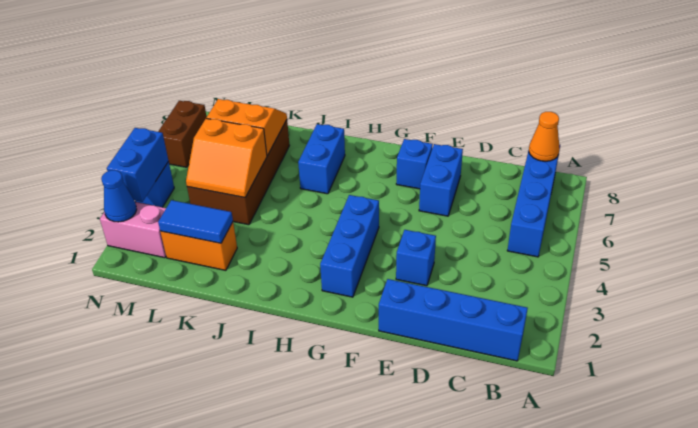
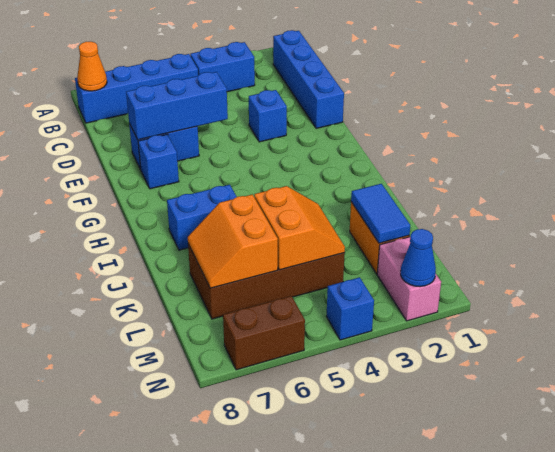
blue brick G2:G4 level 1 -> blue brick E5:E7 level 2
blue brick N3:N4 level 2 -> blue brick B3:B4 level 1

